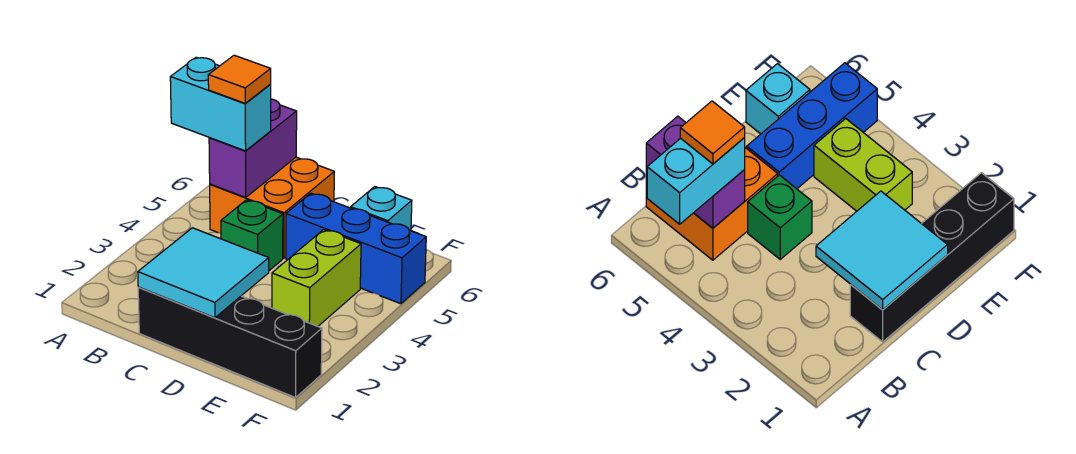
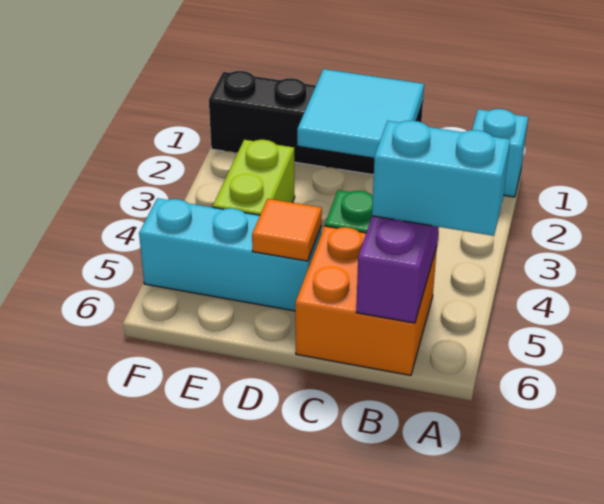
orange tile B5 level 4 -> orange tile D5 level 2
blue brick D5:F5 level 1 -> cyan brick D5:F5 level 1
cyan brick E6 level 1 -> cyan brick A1 level 1

